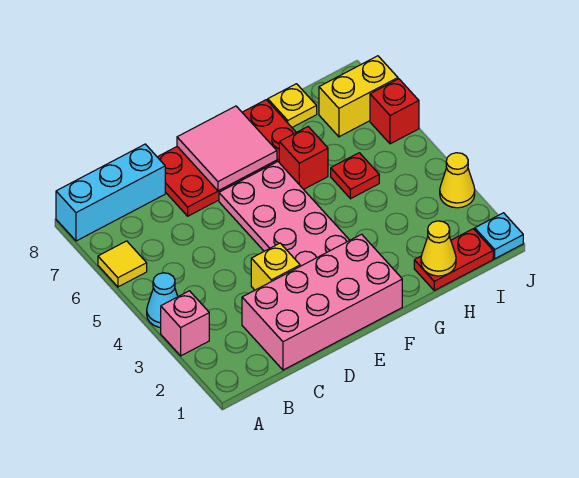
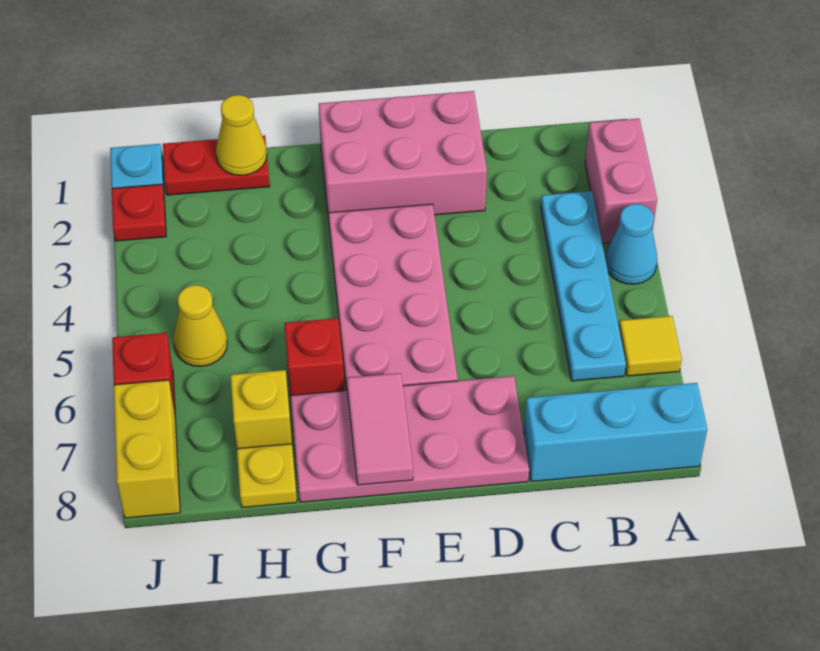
pink brick A3 level 1 -> pink brick A2:A3 level 1
none -> cyan plate B3:B6 level 1
pink brick C1:F2 level 1 -> pink brick D1:F2 level 1
yellow brick D3 level 1 -> yellow brick H7 level 1
red plate D7:G8 level 1 -> pink plate D7:G8 level 1
pink tile E7:F8 level 2 -> pink tile F7:F8 level 2
red plate H5 level 1 -> red plate J2 level 1
yellow brick I7:J7 level 1 -> yellow brick J7:J8 level 1
yellow cone J3 level 1 -> yellow cone I5 level 1

